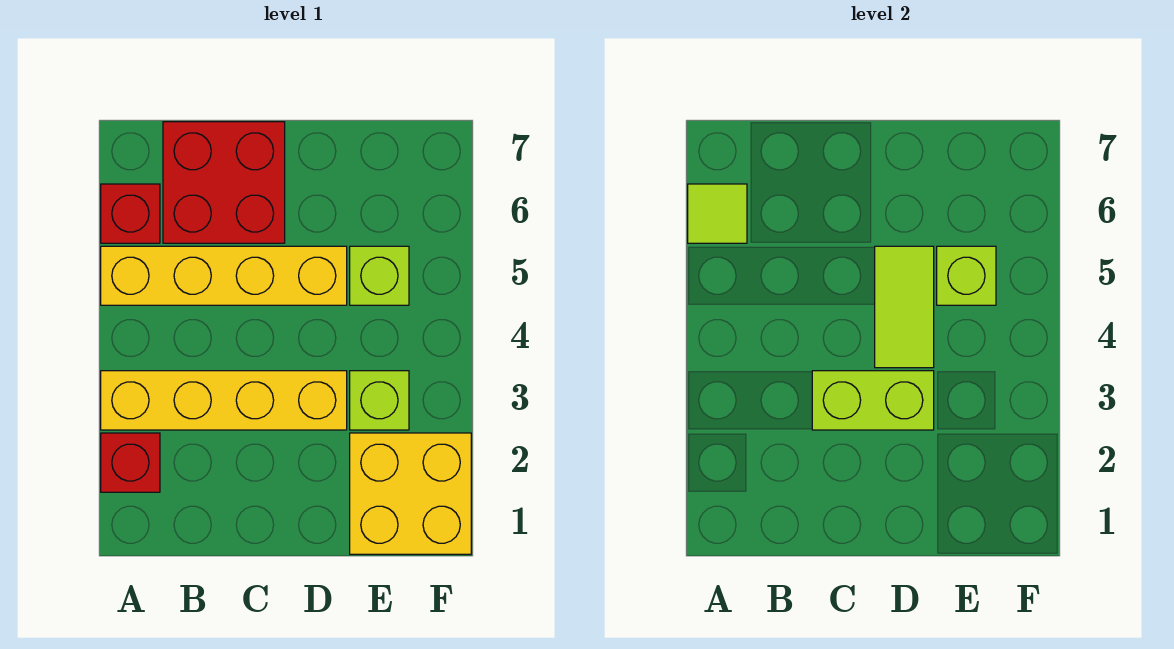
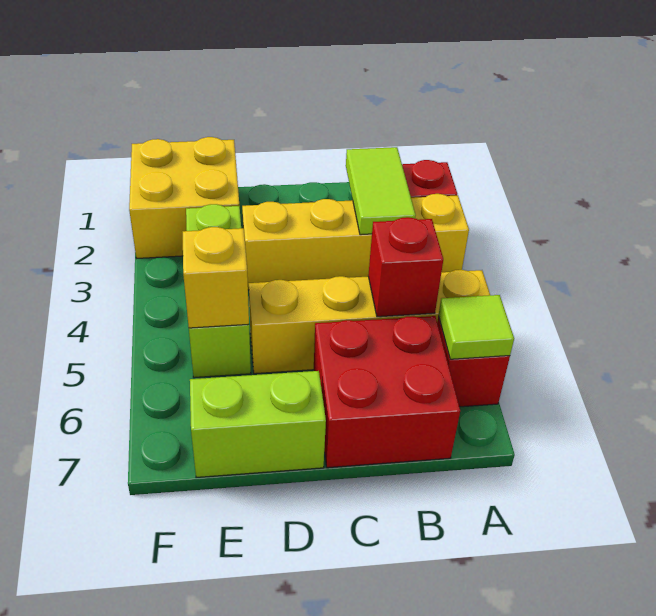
none -> red brick B5 level 2
lime brick C3:D3 level 2 -> lime brick D7:E7 level 1
lime tile D4:D5 level 2 -> lime tile B2:B3 level 2
lime brick E5 level 2 -> yellow brick E5 level 2

